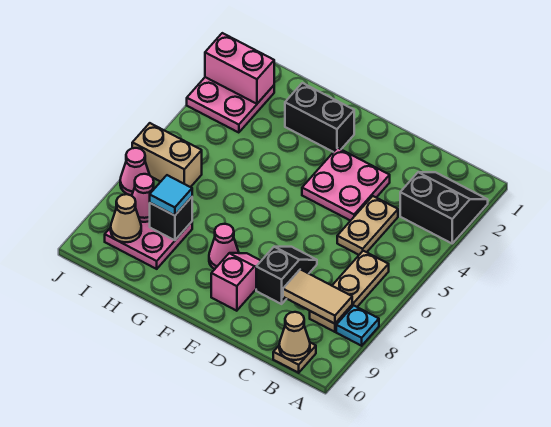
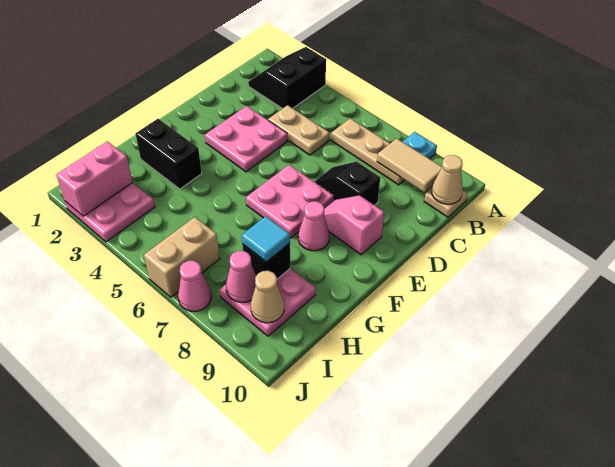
tan tile B8:C8 level 2 -> tan tile B8:B9 level 2
none -> pink plate E6:F7 level 1
black brick F2:G2 level 1 -> black brick G2:G3 level 1

